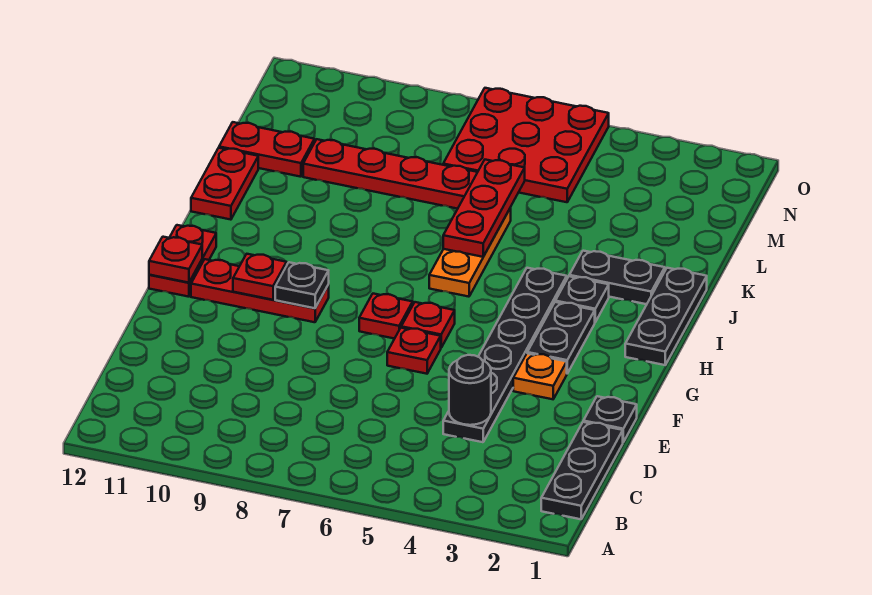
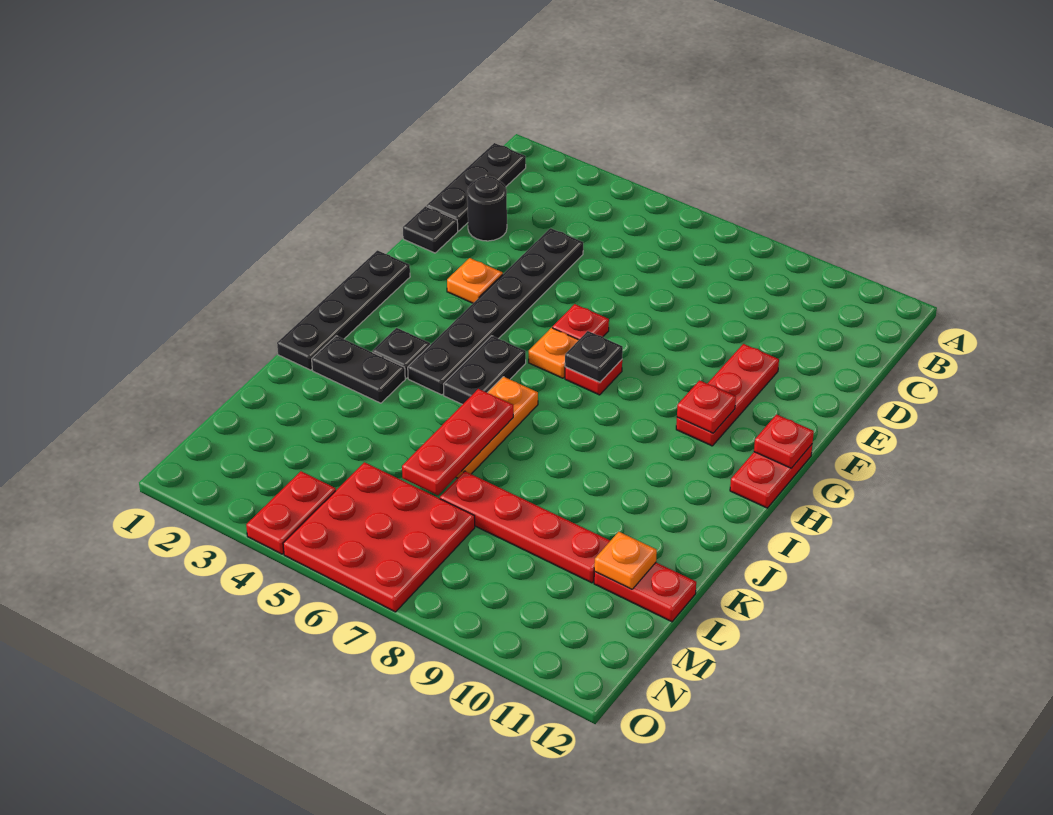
black round brick D4 level 2 -> black round brick D2 level 1
black plate G3:H3 level 1 -> black plate H5:I5 level 1
red plate G6 level 1 -> orange plate G6 level 1
red plate G9:G11 level 1 -> red plate E10:G10 level 1
black plate G9 level 2 -> black plate G7 level 2
black plate H1:J1 level 1 -> black plate G1:J1 level 1
red plate J12:K12 level 1 -> red plate N4:O4 level 1
none -> orange plate L11 level 2

